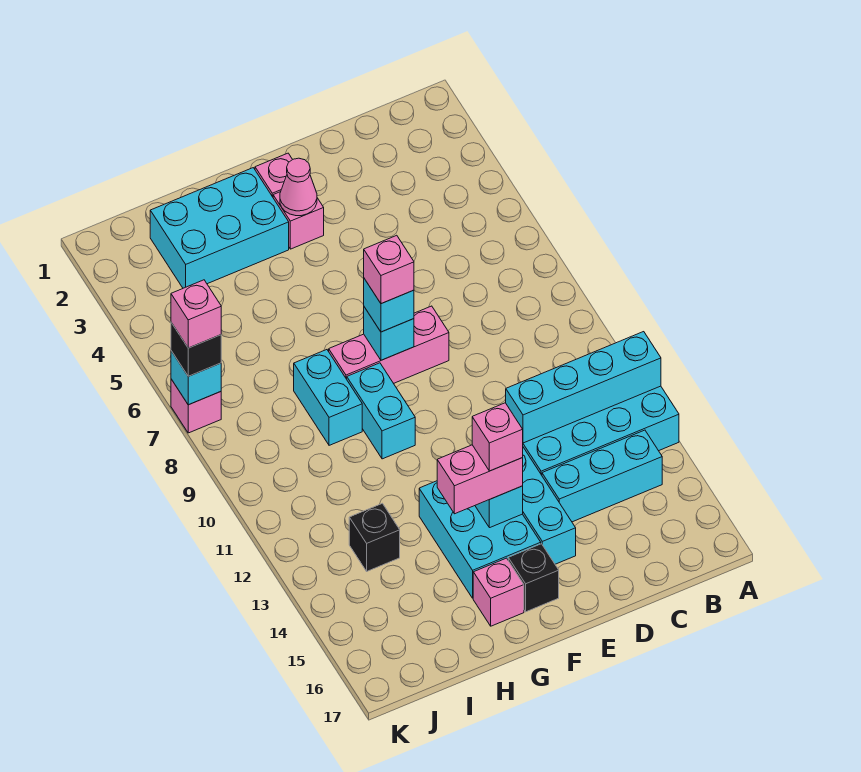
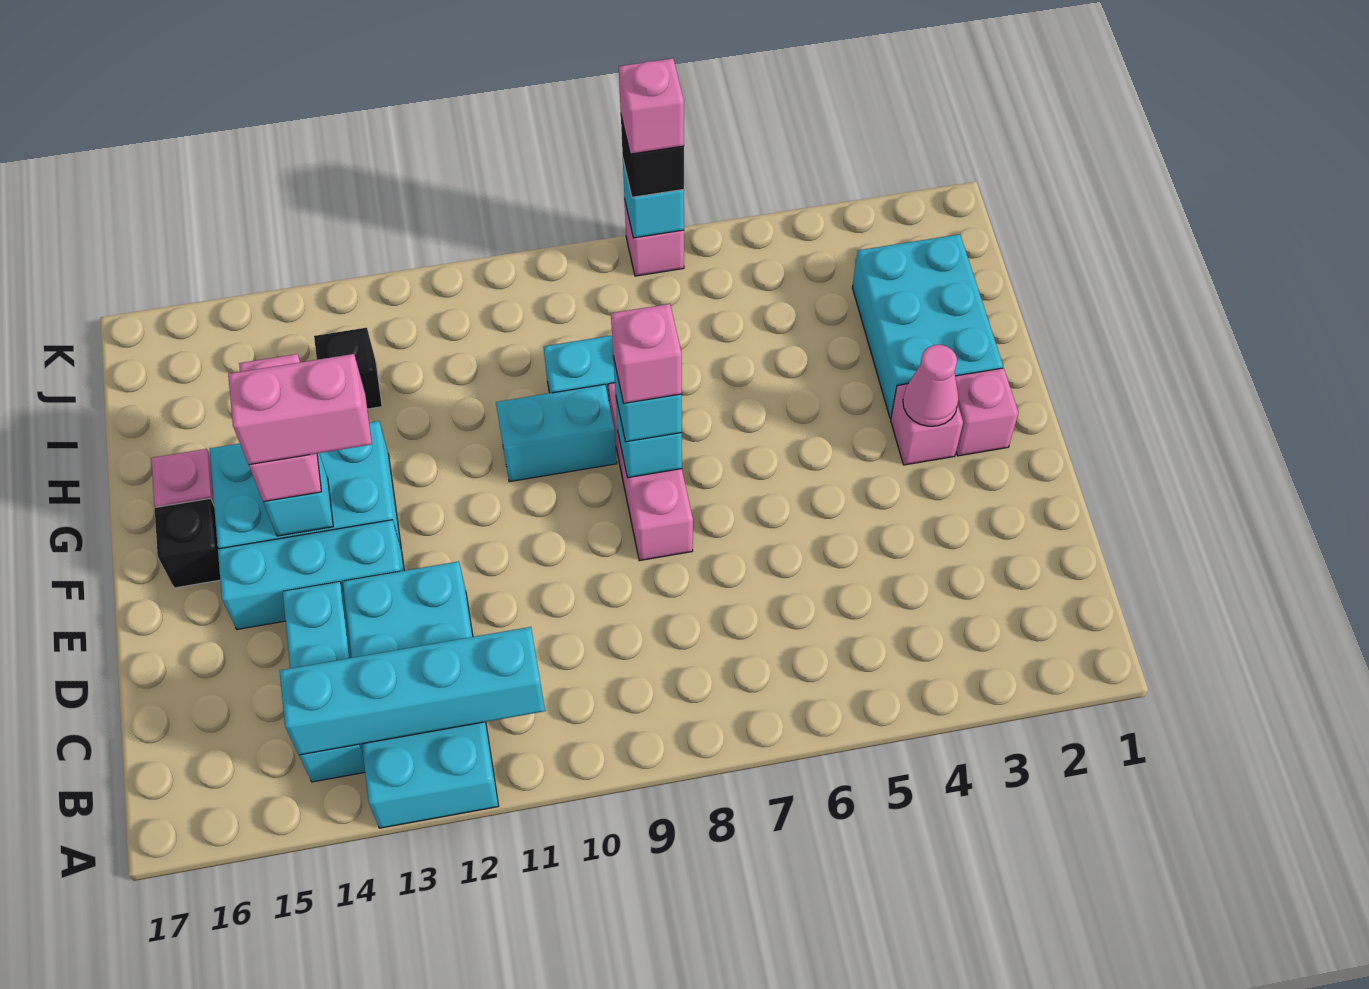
cyan brick A12:D12 level 2 -> cyan brick B11:B14 level 2
pink brick F14 level 4 -> pink brick F13:F14 level 4

